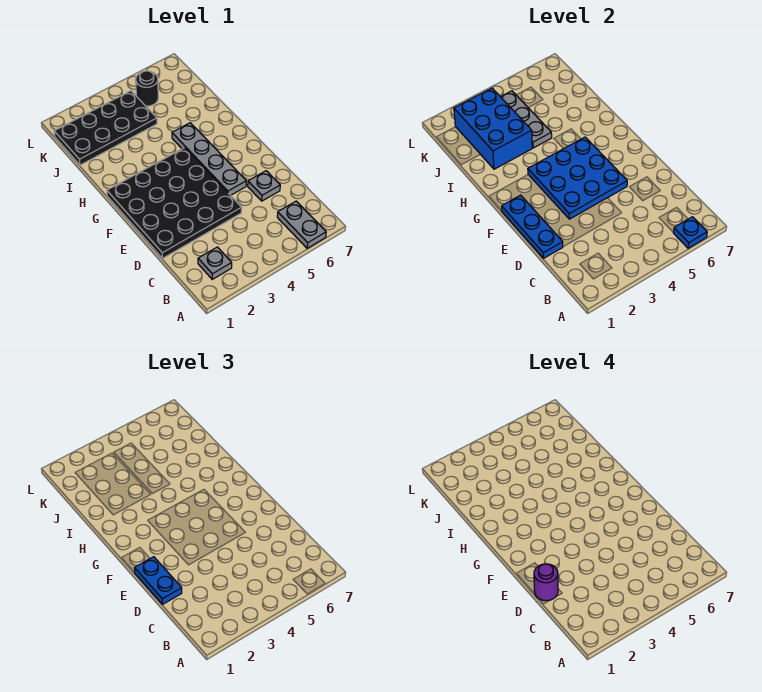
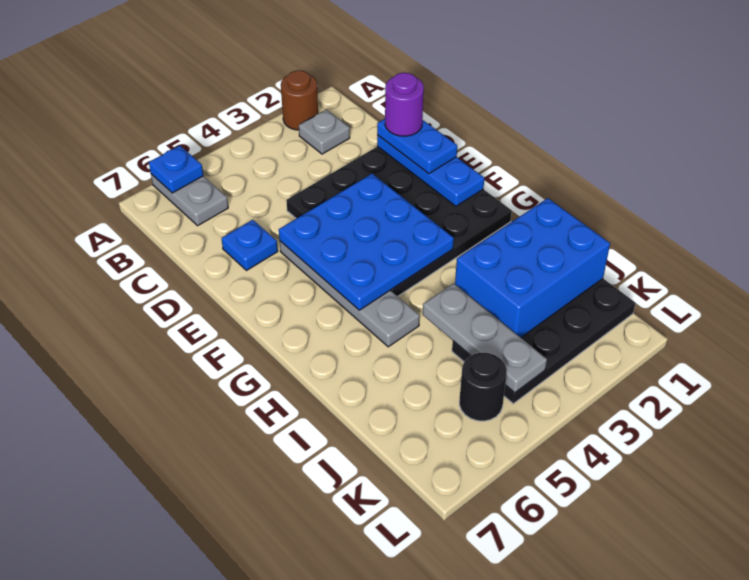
none -> brown round brick A2 level 1
grey plate D6 level 1 -> blue plate D6 level 1
blue brick I2:K3 level 2 -> blue brick I1:J3 level 2

